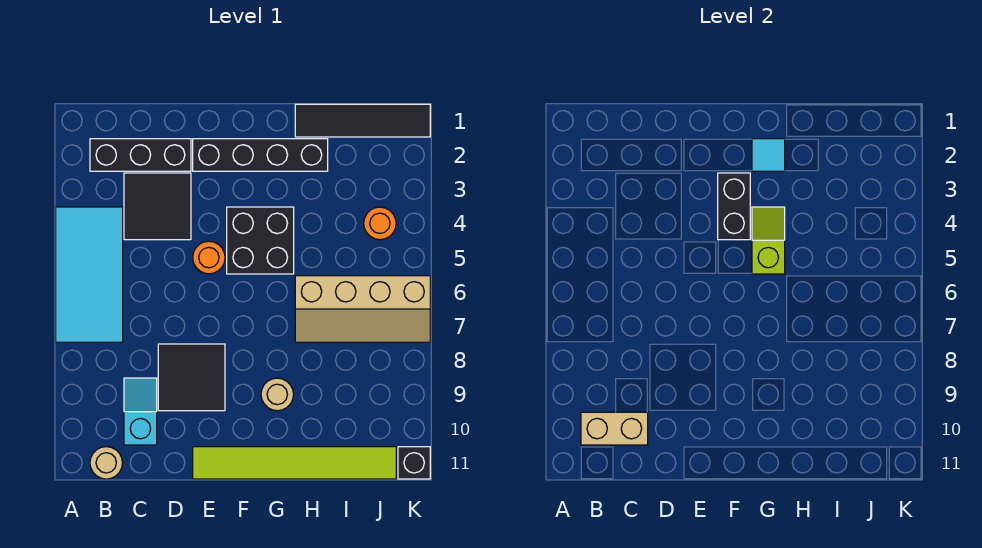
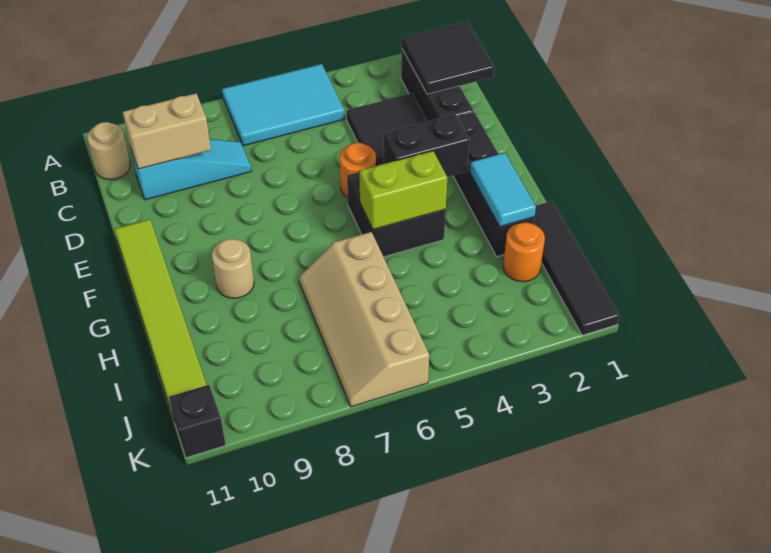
cyan tile A4:B7 level 1 -> cyan tile A5:B7 level 1
tan brick B10:C10 level 2 -> tan brick C9:C10 level 2
cyan slope C9:C10 level 1 top 10 -> cyan slope C8:C10 level 1 top 10
black tile D8:E9 level 1 -> black tile B1:C2 level 2
cyan tile G2 level 2 -> cyan tile G2:H2 level 2
lime slope G4:G5 level 2 top 5 -> lime brick G4:G5 level 2
orange round brick J4 level 1 -> orange round brick I2 level 1

